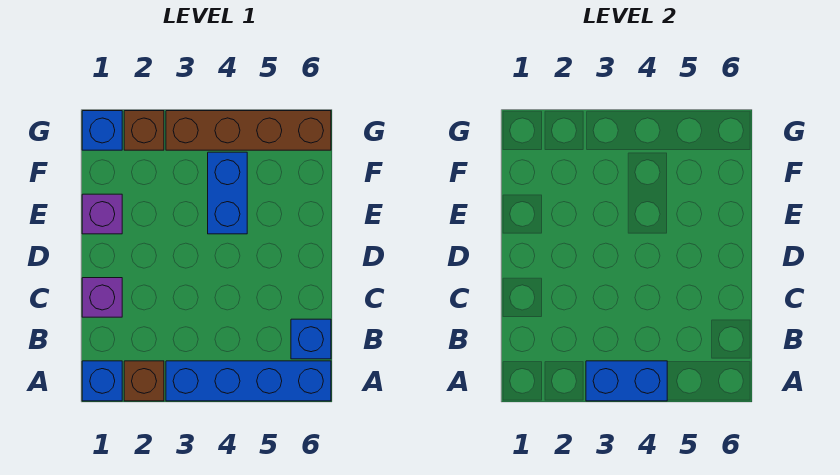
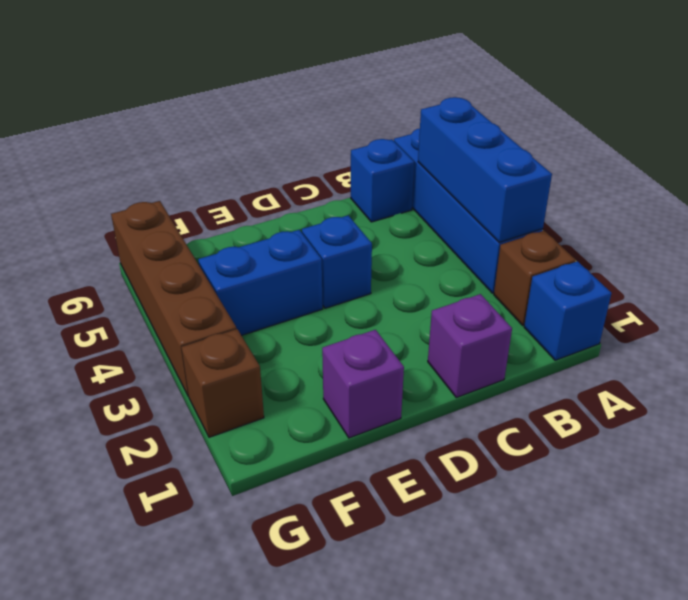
blue brick A3:A4 level 2 -> blue brick A3:A5 level 2
blue brick G1 level 1 -> blue brick D4 level 1

